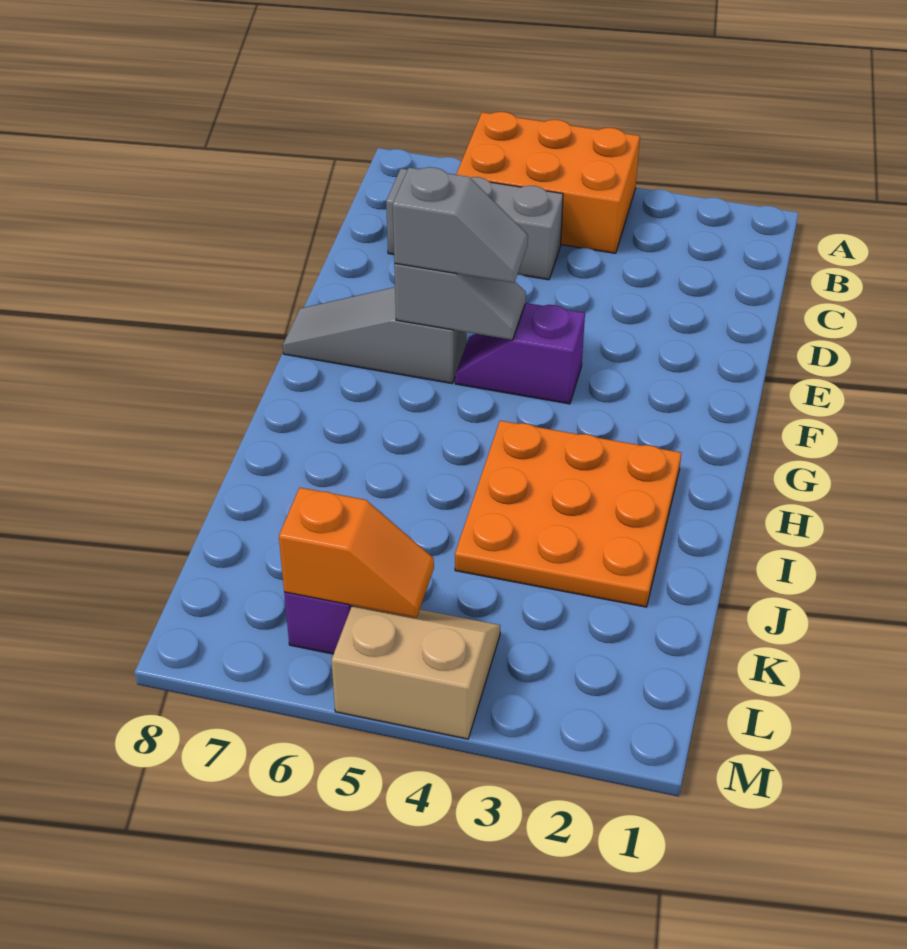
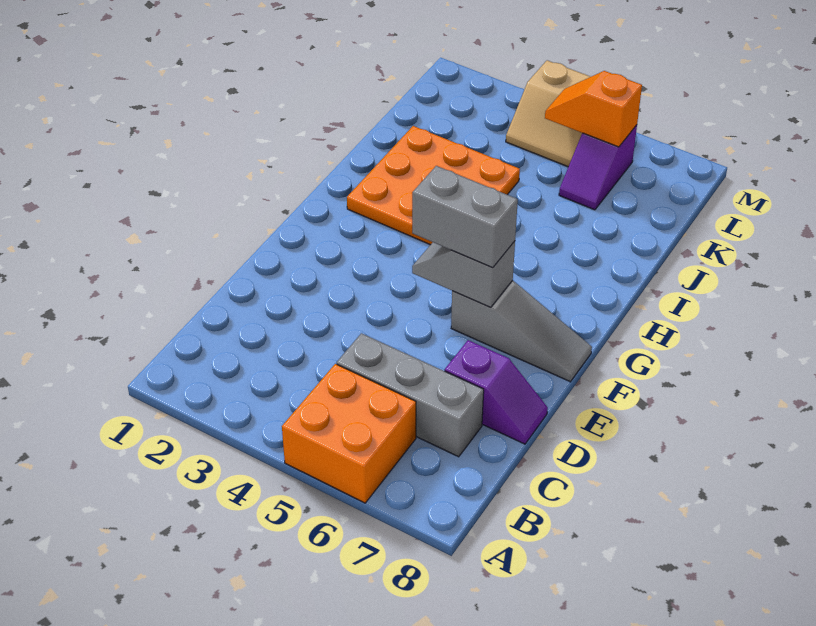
orange brick A4:B6 level 1 -> orange brick A5:B6 level 1
purple slope F4:F5 level 1 top 4 -> purple slope D7:D8 level 1 top 7
grey slope F5:F6 level 3 top 6 -> grey brick F5:F6 level 3

